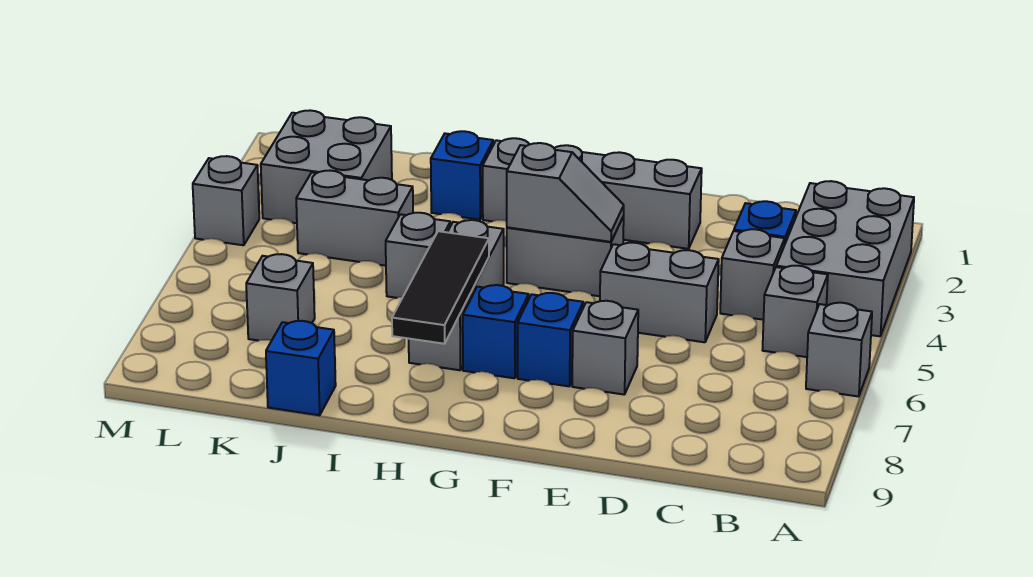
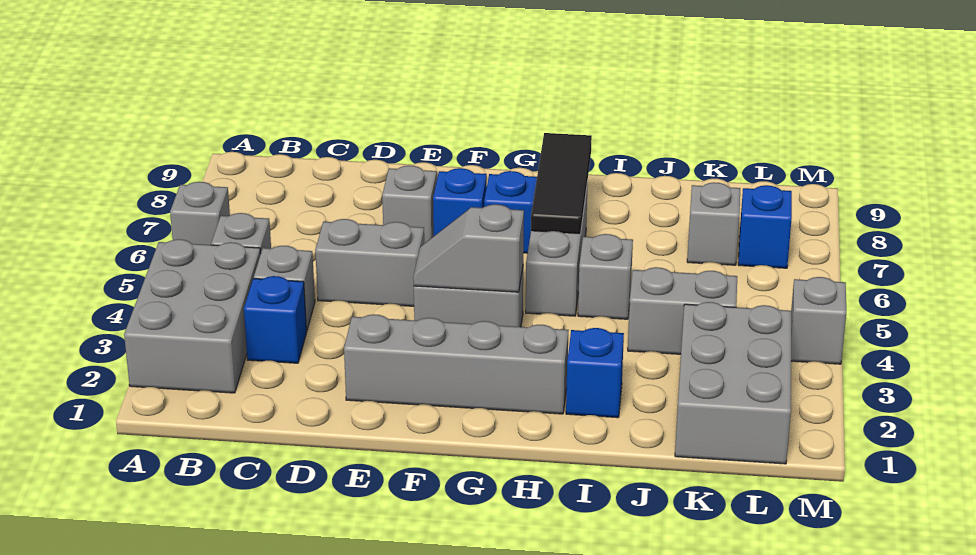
blue brick J9 level 1 -> blue brick L7 level 1
grey brick K2:L3 level 1 -> grey brick K1:L3 level 1

